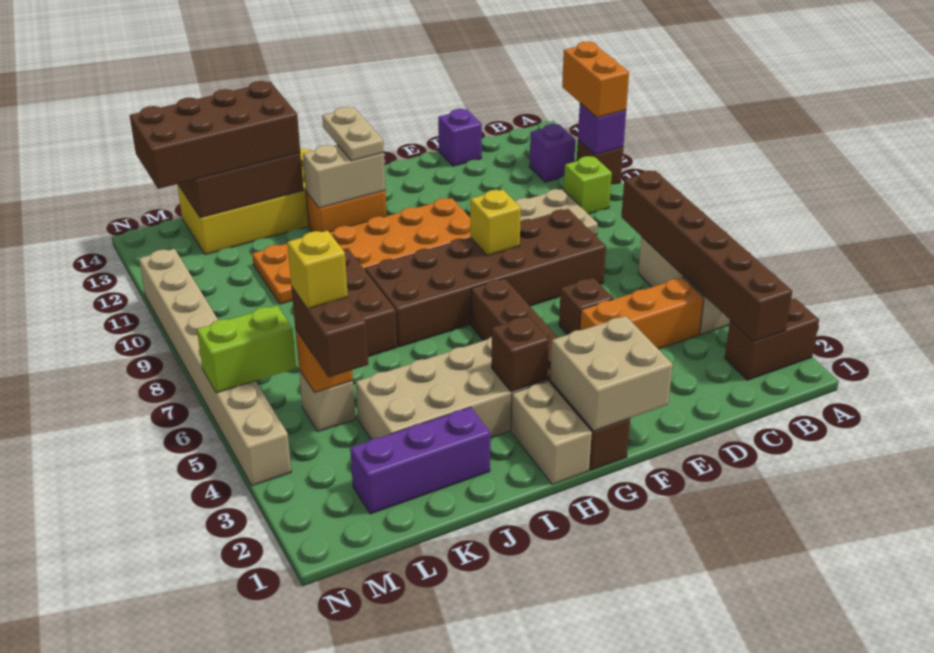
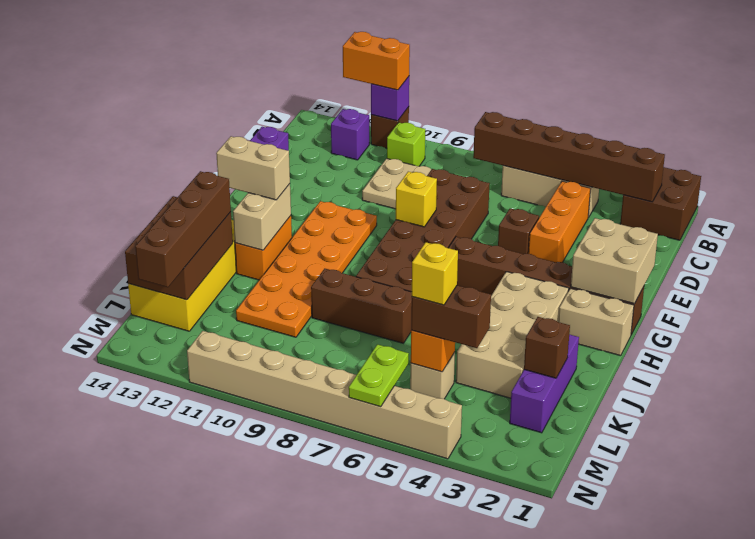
brown brick A2:B2 level 1 -> brown brick A1:B2 level 1
brown brick H3 level 2 -> brown brick K2 level 2
tan plate H12:H13 level 3 -> tan brick H12:H13 level 3
brown brick J13:M14 level 3 -> brown brick J13:M13 level 3
lime brick M6:N6 level 2 -> lime plate M6:N6 level 2

